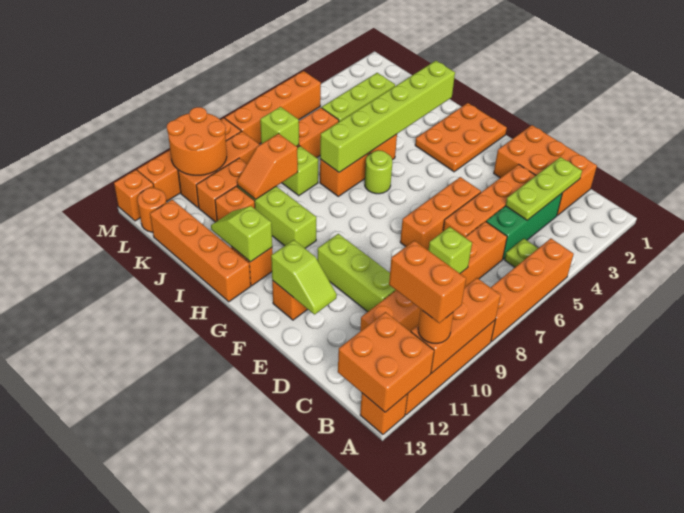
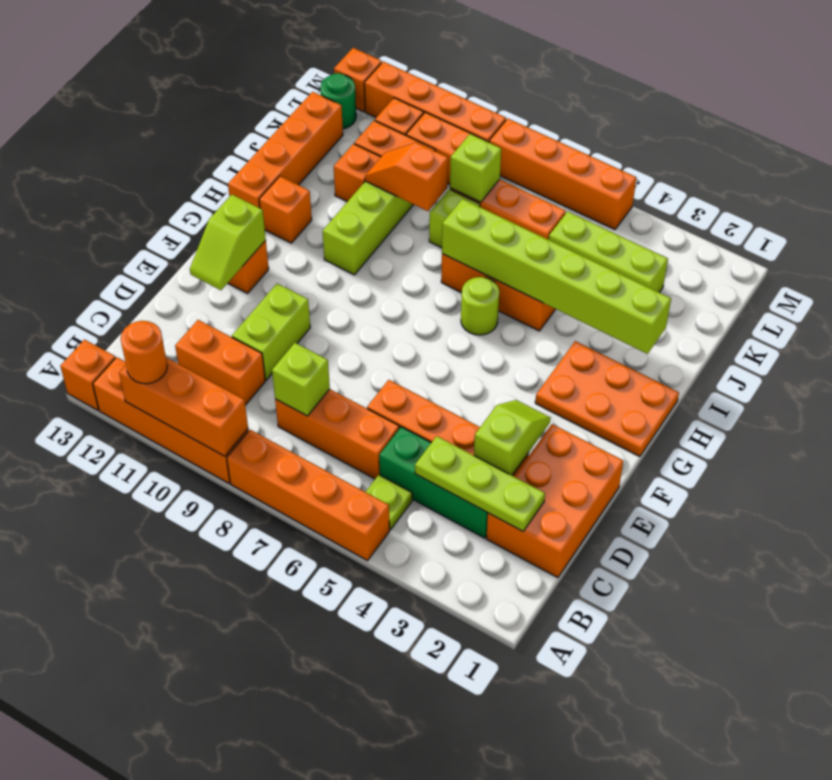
orange brick A11:B11 level 4 -> none
orange brick A12:B13 level 2 -> none
lime brick D10:F10 level 1 -> lime brick D10:E10 level 1
orange brick E5:E7 level 1 -> none
lime slope H12:I12 level 2 top H -> lime slope D3:E3 level 2 top D
orange round brick L10:M11 level 2 -> none
orange round brick L13 level 1 -> green round brick L13 level 1

